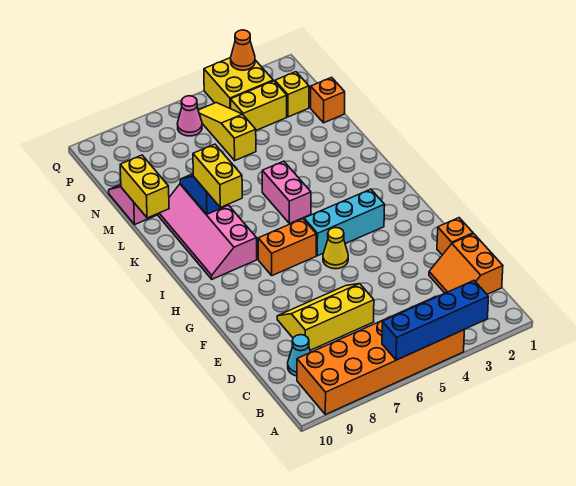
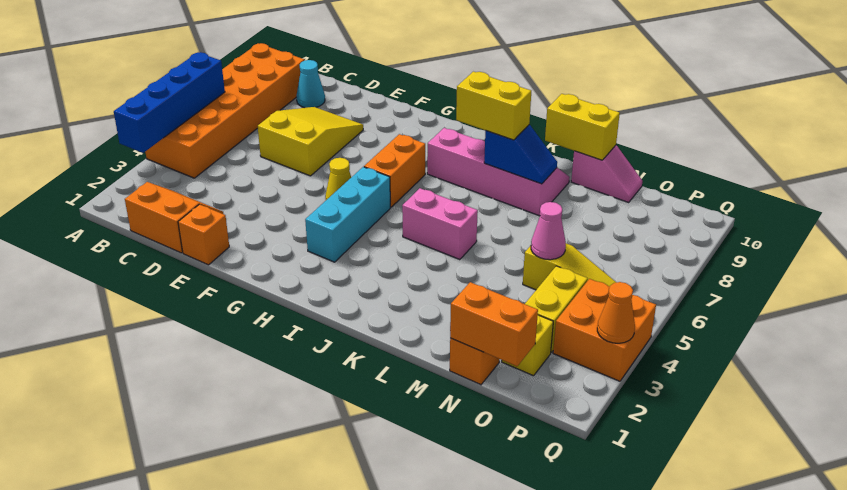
yellow slope D6:E8 level 1 top D -> yellow slope D6:E8 level 1 top 6
none -> orange brick N1:O1 level 2
yellow brick P3:Q4 level 1 -> orange brick P3:Q4 level 1
pink cone P6 level 1 -> pink cone N5 level 2

